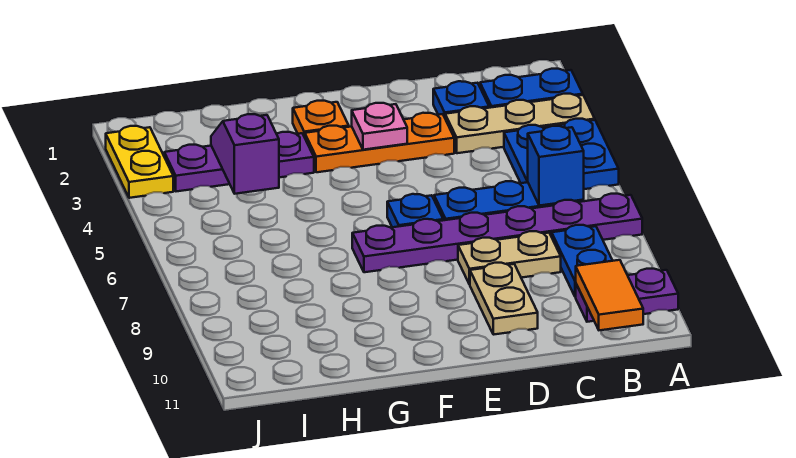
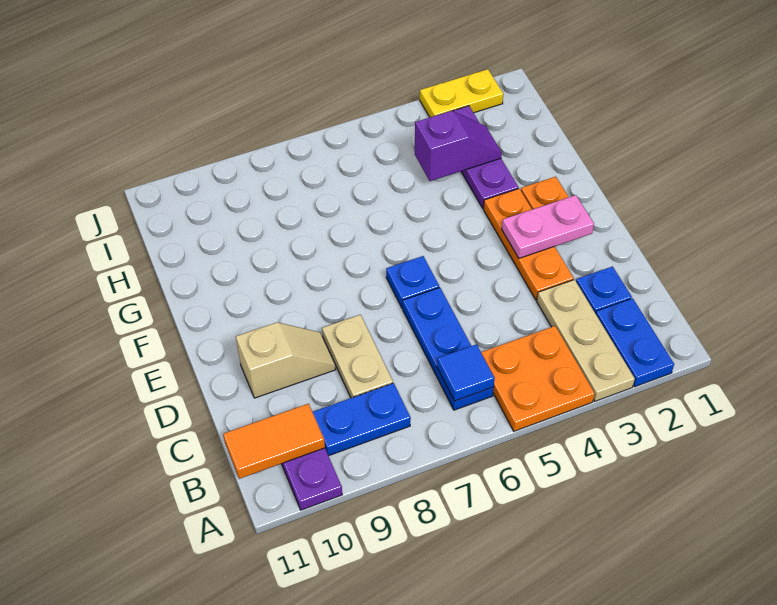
blue plate A4:B5 level 1 -> orange plate A4:B5 level 1
purple plate A7:F7 level 1 -> none
blue brick B6 level 2 -> blue tile B6 level 2
tan plate D9:D10 level 1 -> tan slope D9:D10 level 1 top 10
pink plate E3 level 2 -> pink plate E2:E3 level 2

